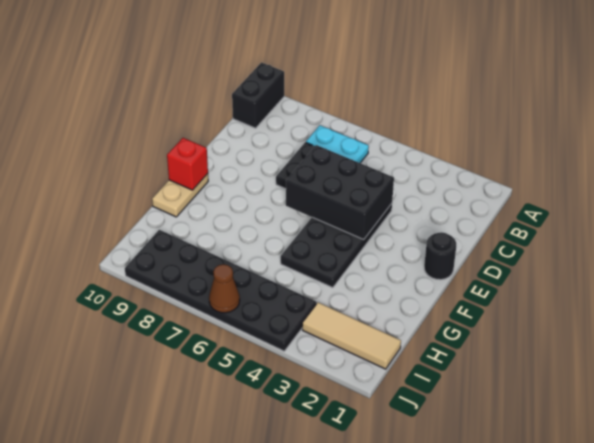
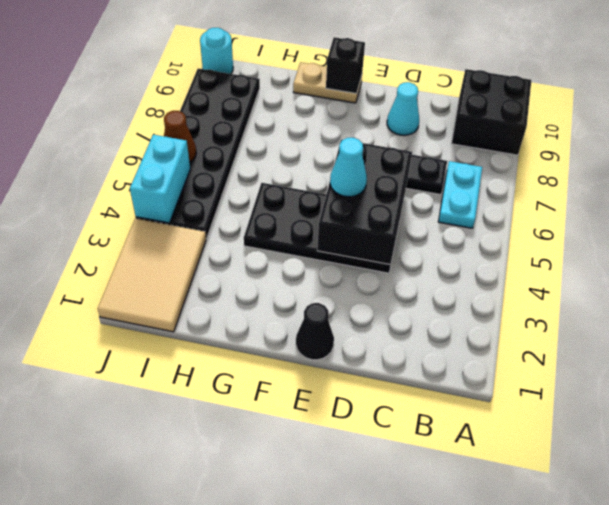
black brick A10:B10 level 1 -> black brick A9:B10 level 1
none -> cyan cone D9 level 1
black round brick E1 level 1 -> black cone E1 level 1
none -> cyan cone E5 level 3
red brick F10 level 2 -> black brick F10 level 2
tan tile I1:I3 level 1 -> tan tile I1:J3 level 1
none -> cyan brick J4:J5 level 2
none -> cyan round brick J10 level 1

